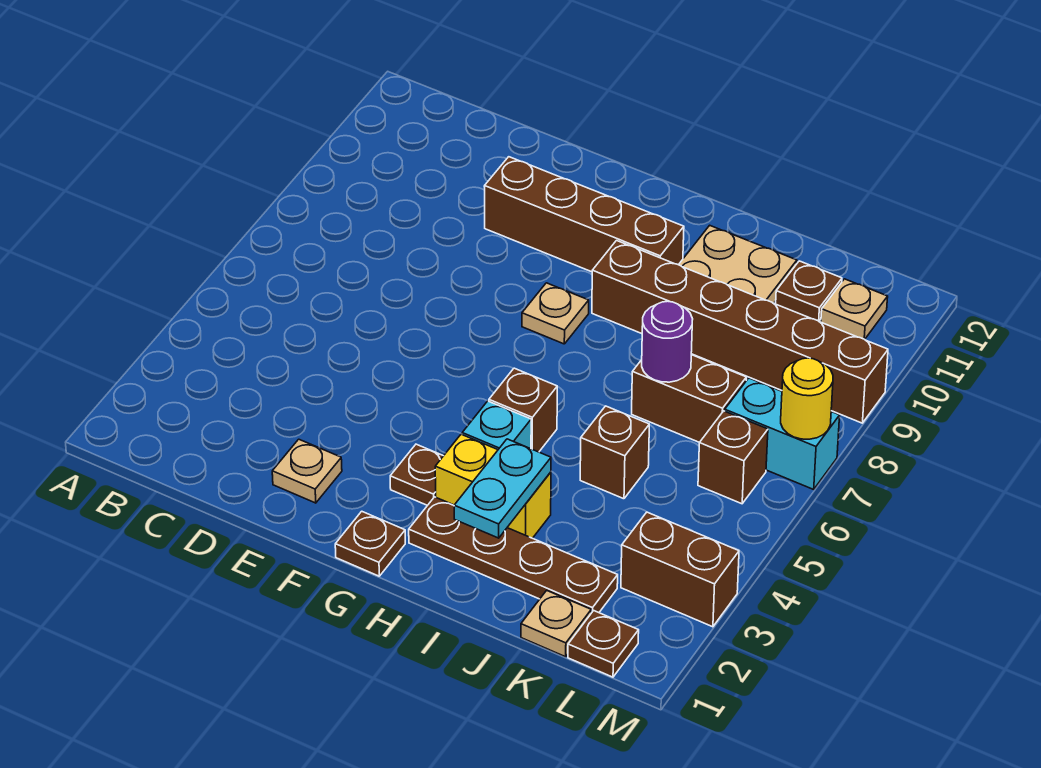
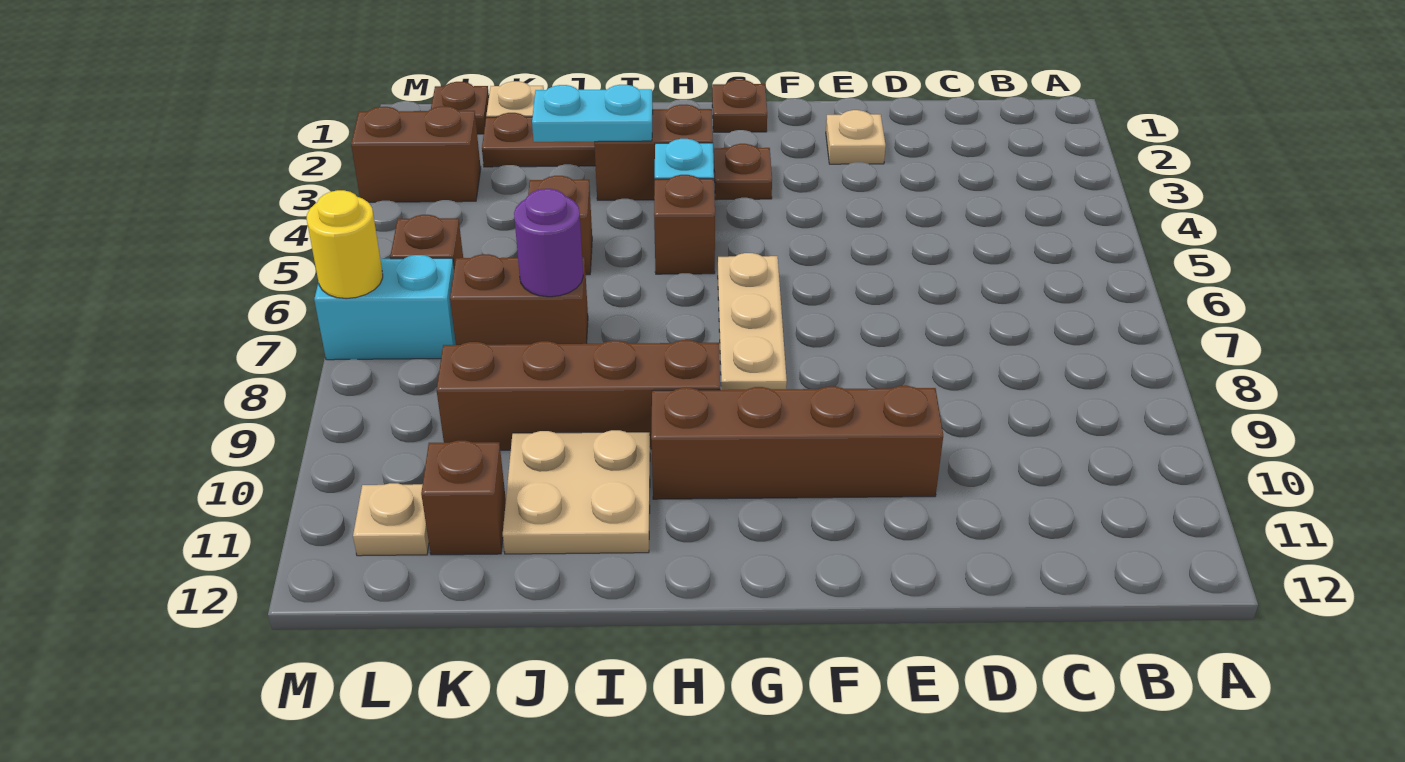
tan plate G8 level 1 -> tan plate G6:G8 level 1
yellow brick H3:I3 level 1 -> brown brick H3:I3 level 1
brown brick H9:M9 level 1 -> brown brick H9:K9 level 1
cyan plate I2:I3 level 2 -> cyan plate I3:J3 level 2
brown plate K11 level 1 -> brown brick K11 level 1

